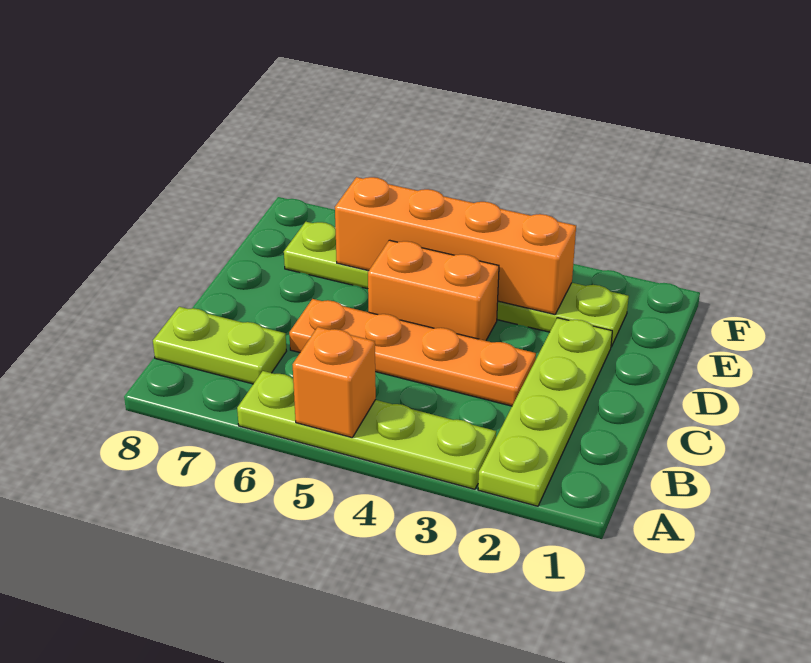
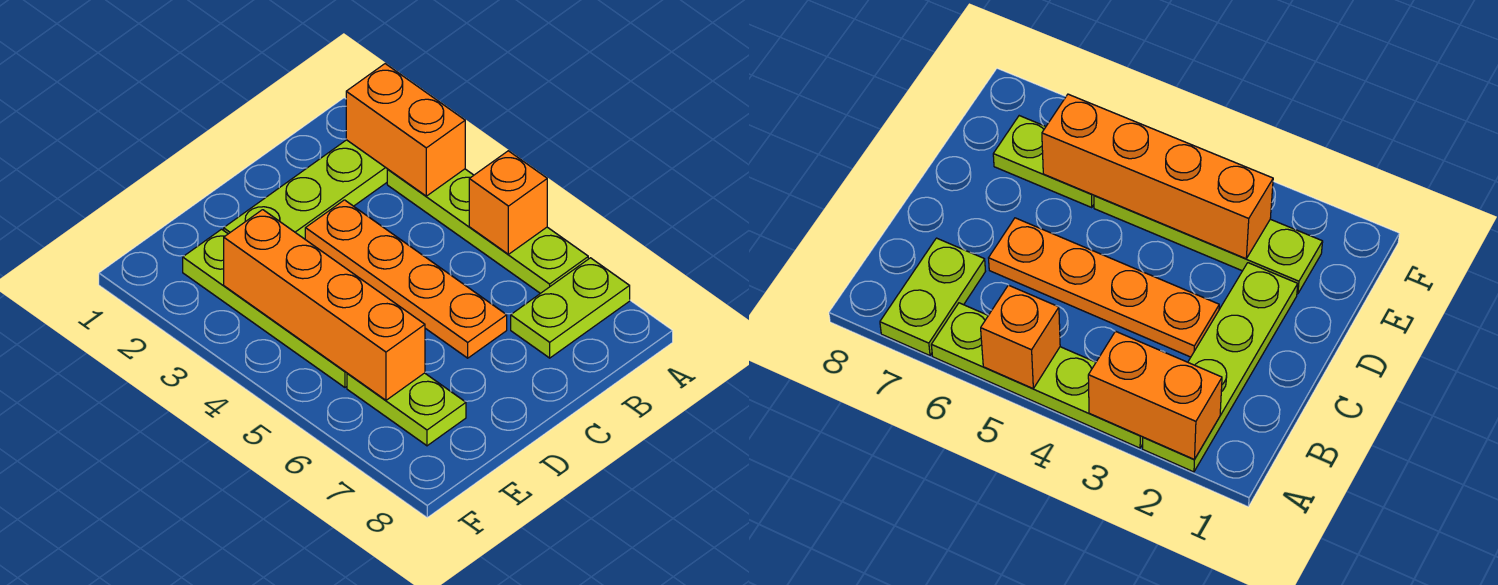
lime plate B7:B8 level 1 -> lime plate A7:B7 level 1
orange brick D4:D5 level 1 -> orange brick A2:A3 level 2

